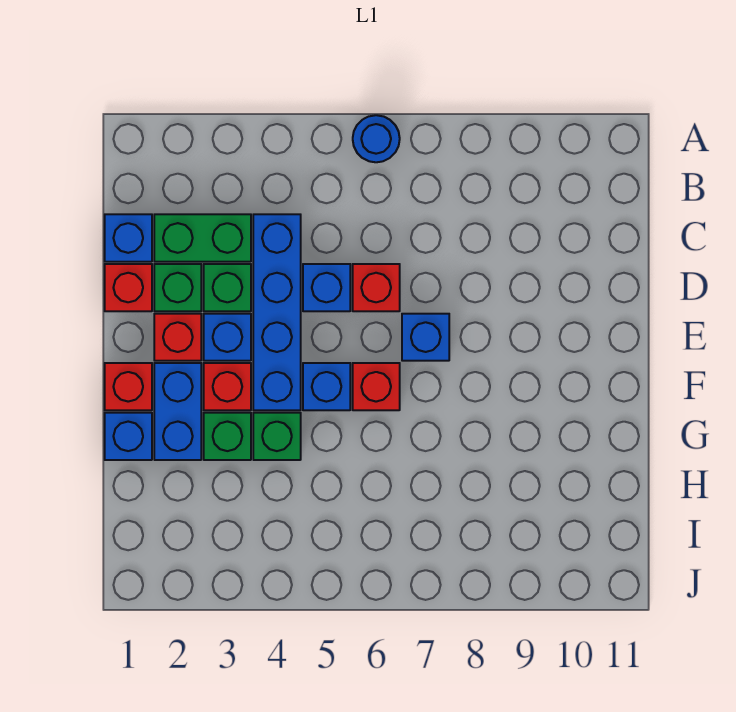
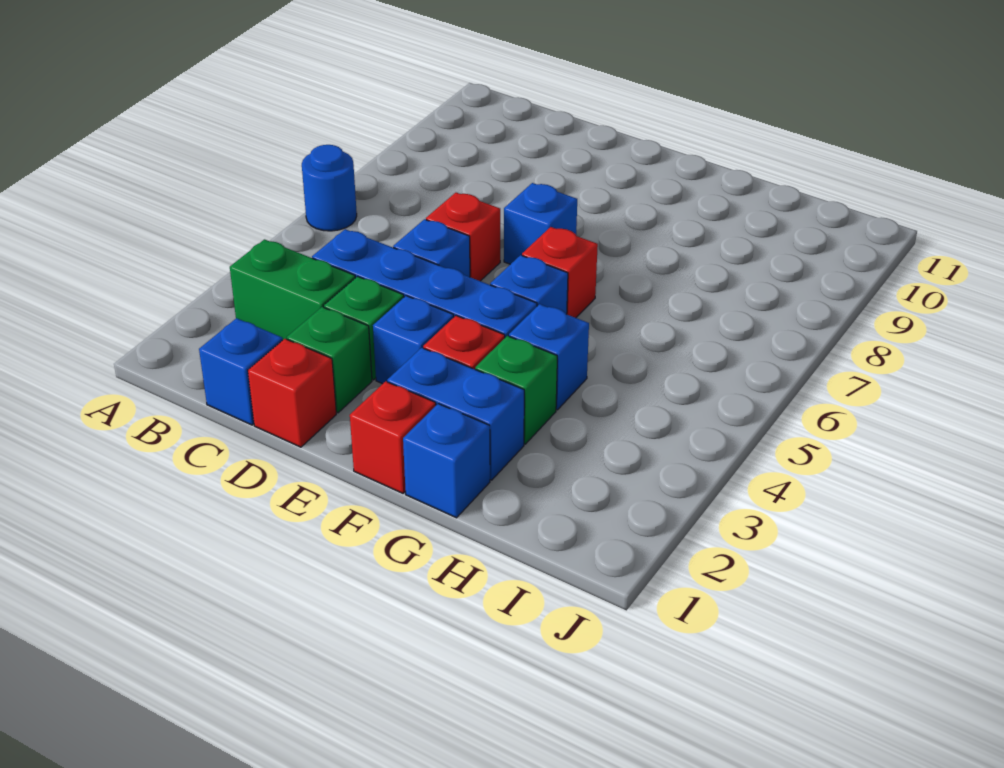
green brick C2:C3 level 1 -> green brick B3:C3 level 1
red brick E2 level 1 -> none
green brick G4 level 1 -> blue brick G4 level 1

